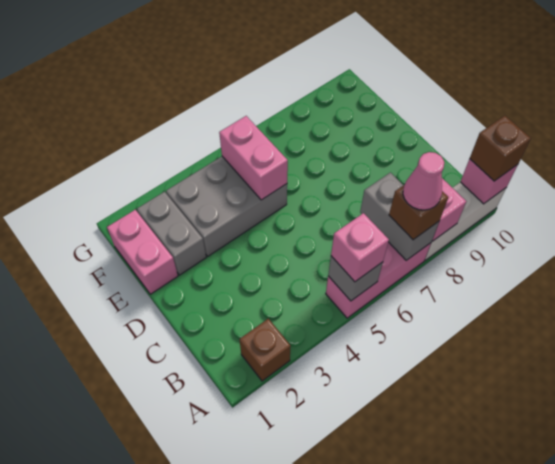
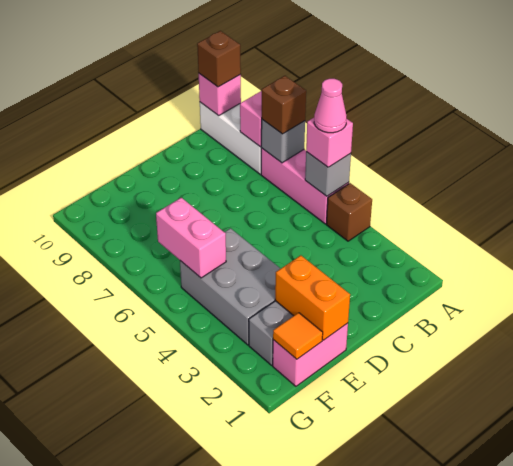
brown brick A2 level 1 -> brown brick A4 level 1
grey brick A7:B7 level 2 -> grey brick A7 level 2
pink cone A7 level 4 -> pink cone A5 level 4
none -> orange brick E1:E2 level 2
pink brick E5:F5 level 2 -> pink brick F5:F6 level 2
none -> orange tile F1 level 2

